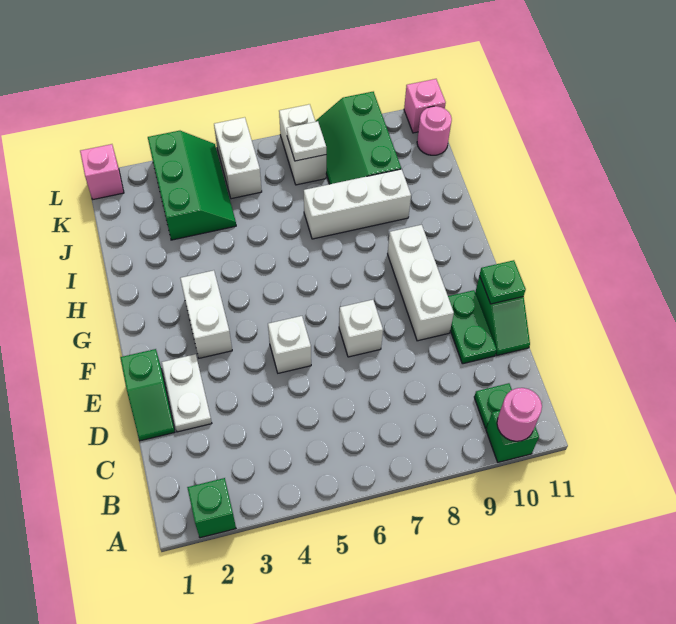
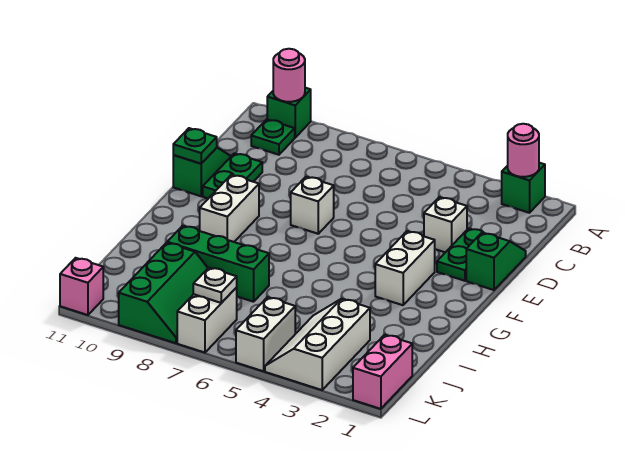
white plate D2:E2 level 1 -> green plate D2:E2 level 1
white brick E5 level 1 -> white brick D3 level 1
white brick E9:G9 level 1 -> white brick F9:G9 level 1
white brick I7:I9 level 1 -> green brick I7:I9 level 1
green slope J3:L4 level 1 top 3 -> white slope J3:L4 level 1 top 3
pink round brick K11 level 1 -> pink round brick A2 level 2
pink brick L1 level 1 -> pink brick K1:L1 level 1

